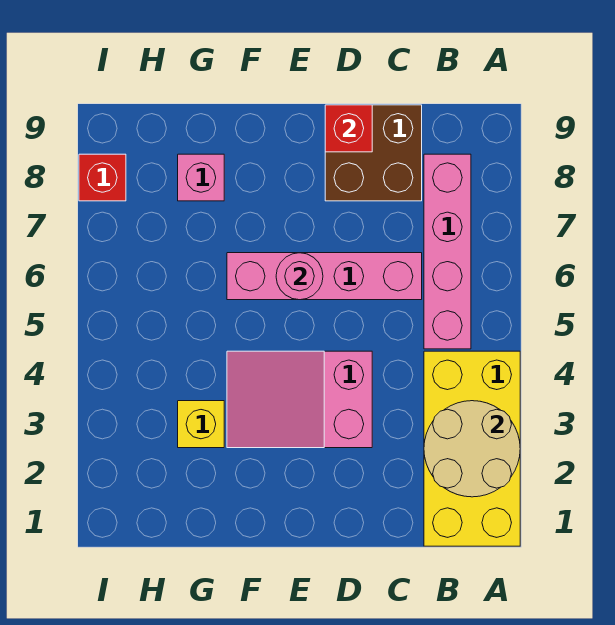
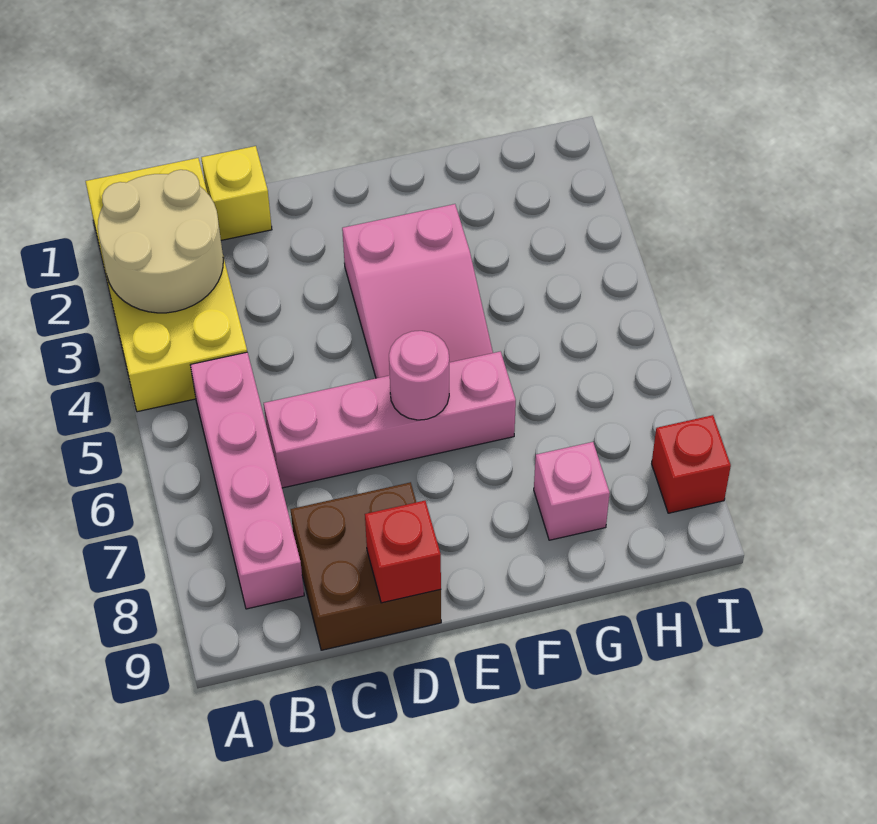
pink slope D3:F4 level 1 top D -> pink slope E3:F5 level 1 top 3
yellow brick G3 level 1 -> yellow brick C1 level 1

